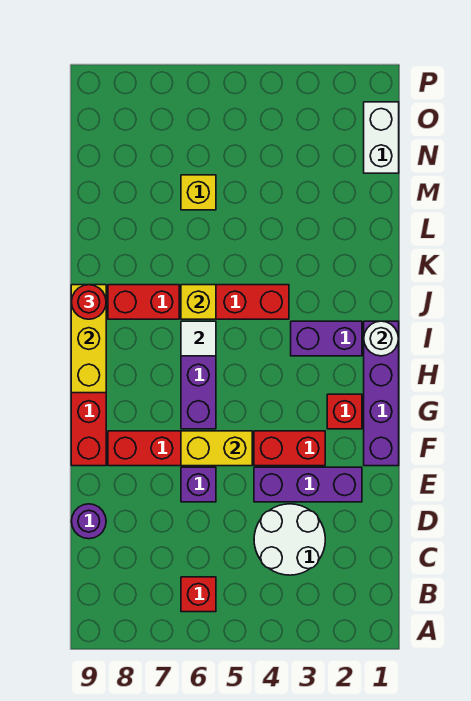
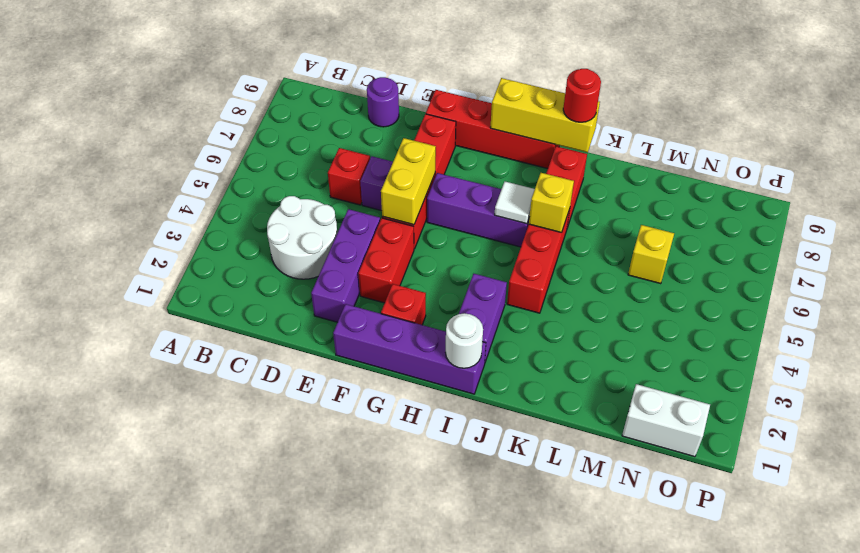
red brick B6 level 1 -> red brick D6 level 1

